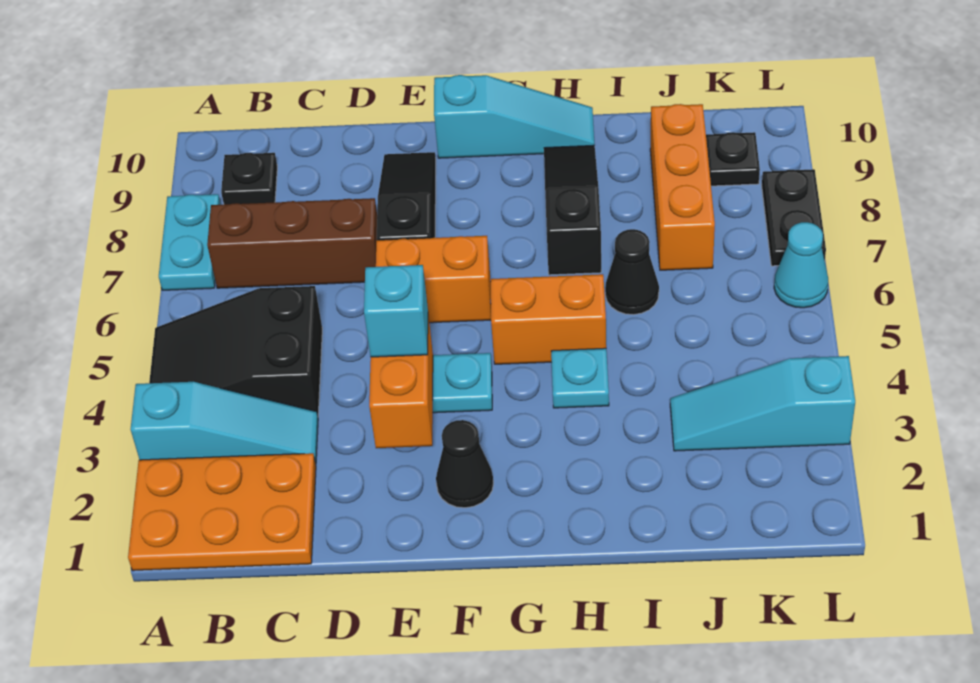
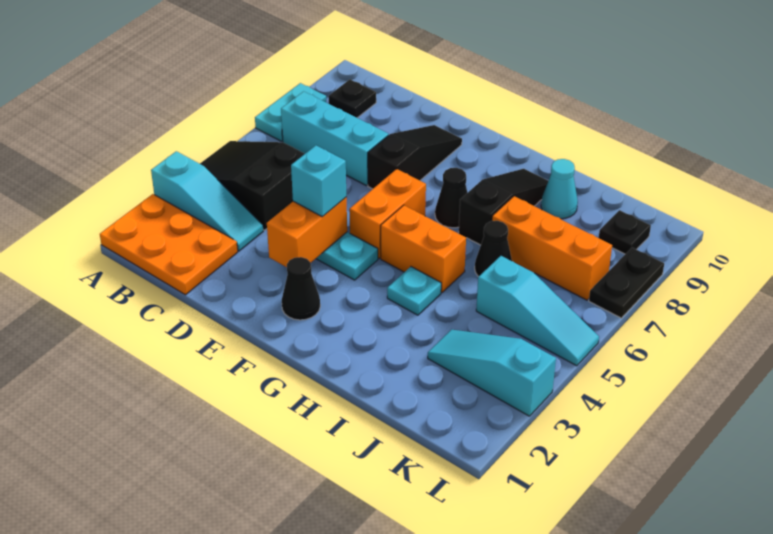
brown brick B7:D7 level 1 -> cyan brick B7:D7 level 1
orange brick E6:F6 level 1 -> orange brick F5:F6 level 1
cyan slope F10:H10 level 1 top F -> cyan slope J5:L5 level 1 top J
none -> black cone G7 level 1
orange brick J7:J9 level 1 -> orange brick I7:K7 level 1
cyan cone L6 level 1 -> cyan cone I9 level 1

